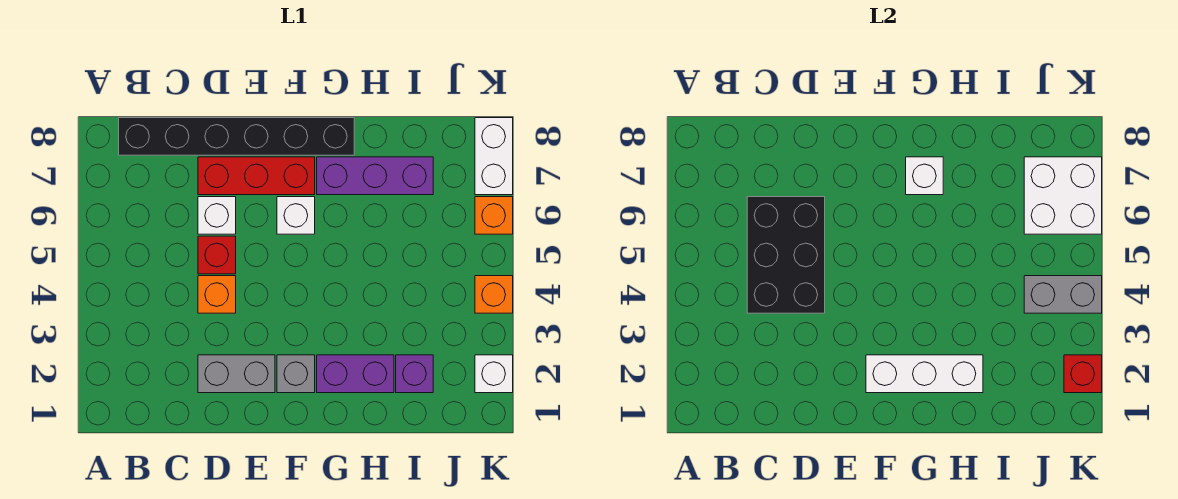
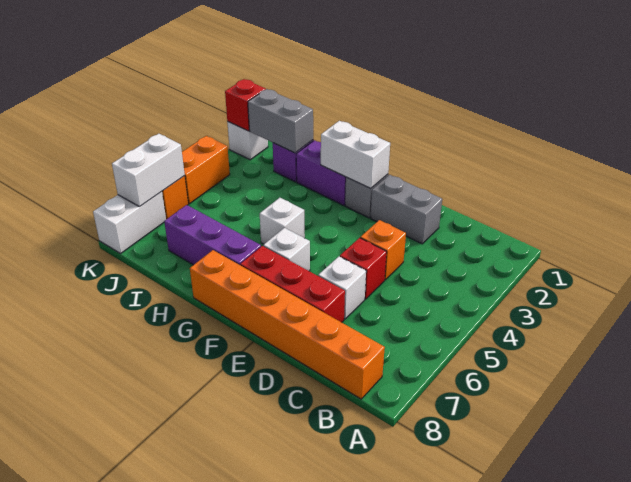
black brick B8:G8 level 1 -> orange brick B8:G8 level 1
black brick C4:D6 level 2 -> none
white brick F2:H2 level 2 -> white brick F2:G2 level 2
white brick G7 level 2 -> white brick G5 level 1
grey brick J4:K4 level 2 -> grey brick I2:J2 level 2
white brick J6:K7 level 2 -> white brick K6:K7 level 2
orange brick K4 level 1 -> orange brick K4:K5 level 1

